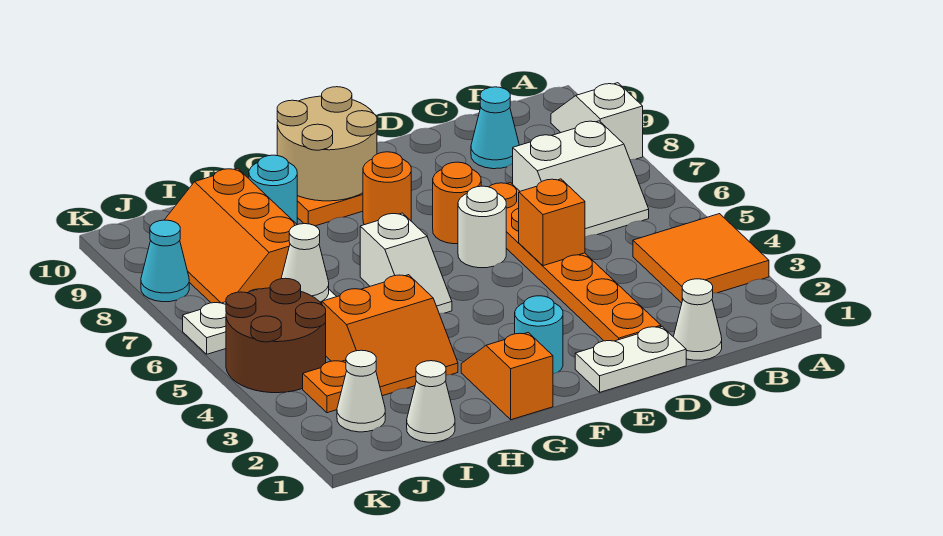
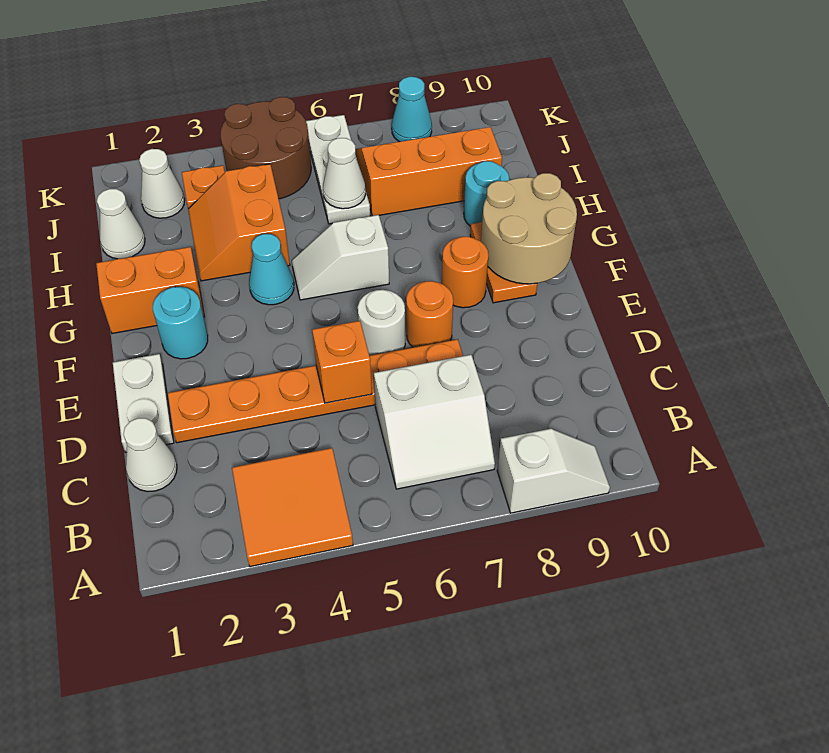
white slope B6:C7 level 1 top 7 -> white slope B6:C7 level 1 top C
cyan cone C9 level 1 -> cyan cone G4 level 1
orange slope G1:G2 level 1 top 1 -> orange brick G1:G2 level 1

